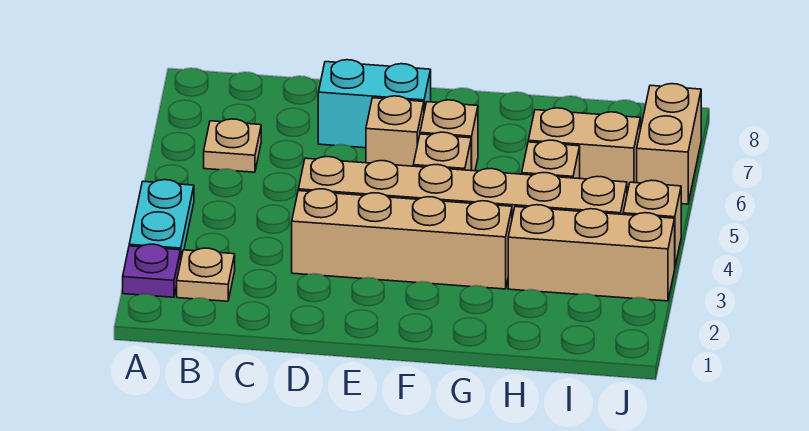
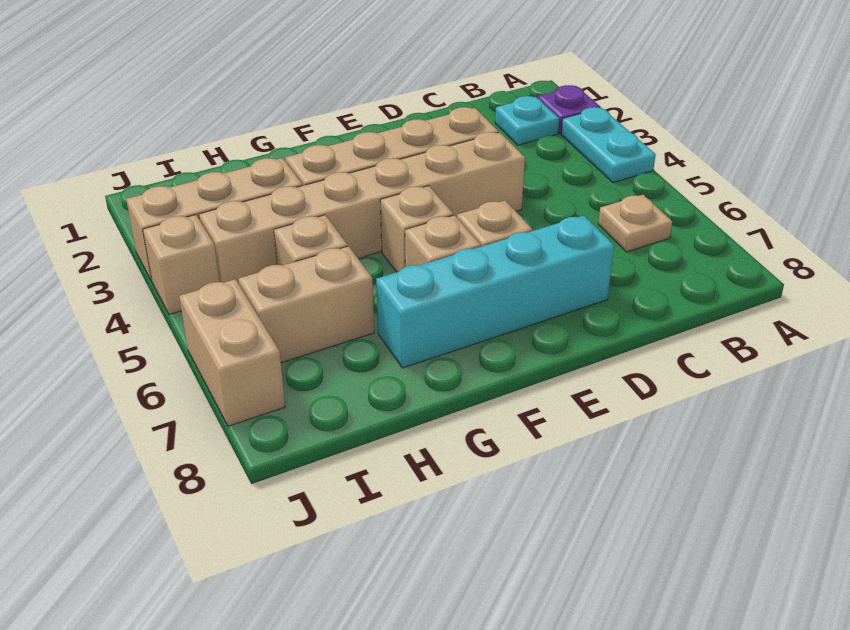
tan plate B2 level 1 -> cyan plate B2 level 1
cyan brick D7:E7 level 1 -> cyan brick D7:G7 level 1

